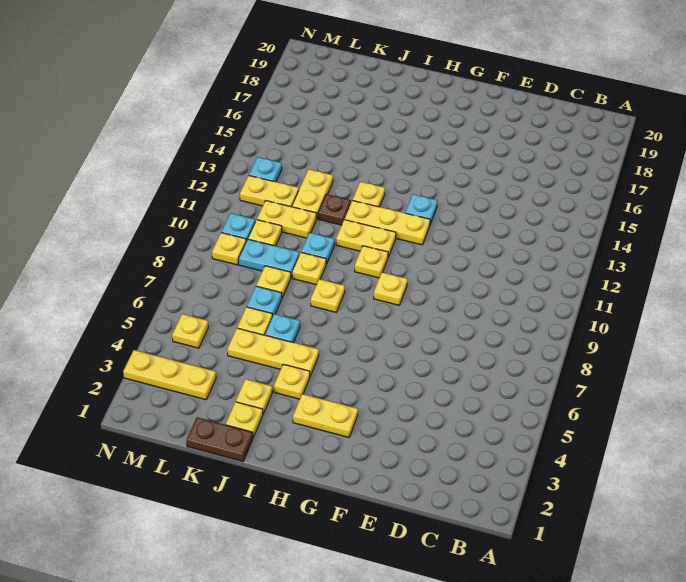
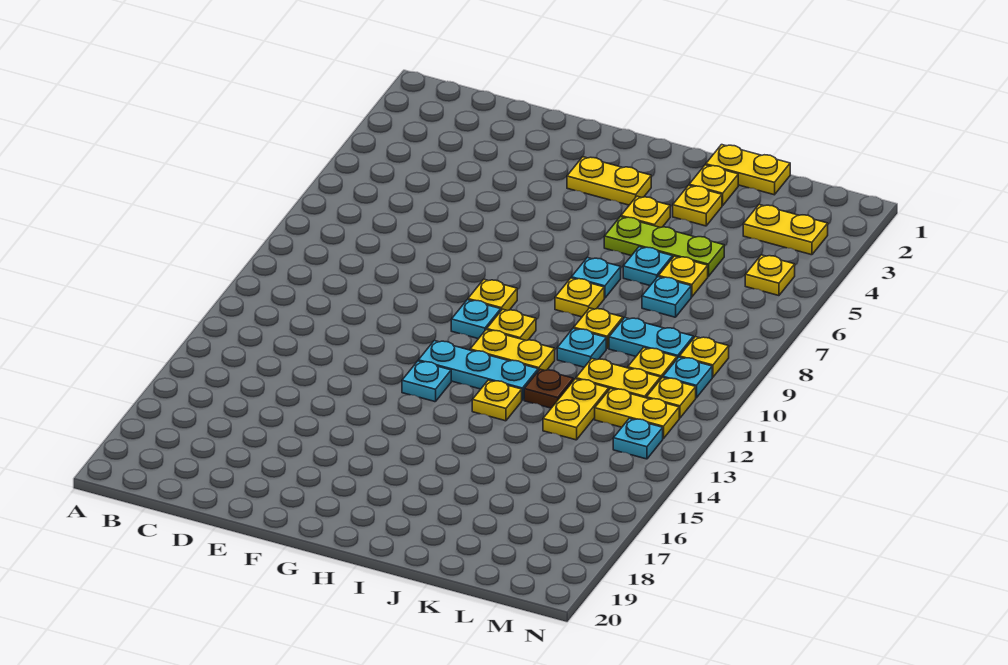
none -> cyan plate G10 level 1
yellow plate G12:I12 level 1 -> cyan plate G12:I12 level 1
yellow plate I5:K5 level 1 -> lime plate I5:K5 level 1
none -> cyan plate I7 level 1
brown plate J1:K1 level 1 -> yellow plate J1:K1 level 1
yellow plate K8 level 1 -> yellow plate M11 level 1
yellow plate L3:N3 level 1 -> yellow plate L3:M3 level 1

